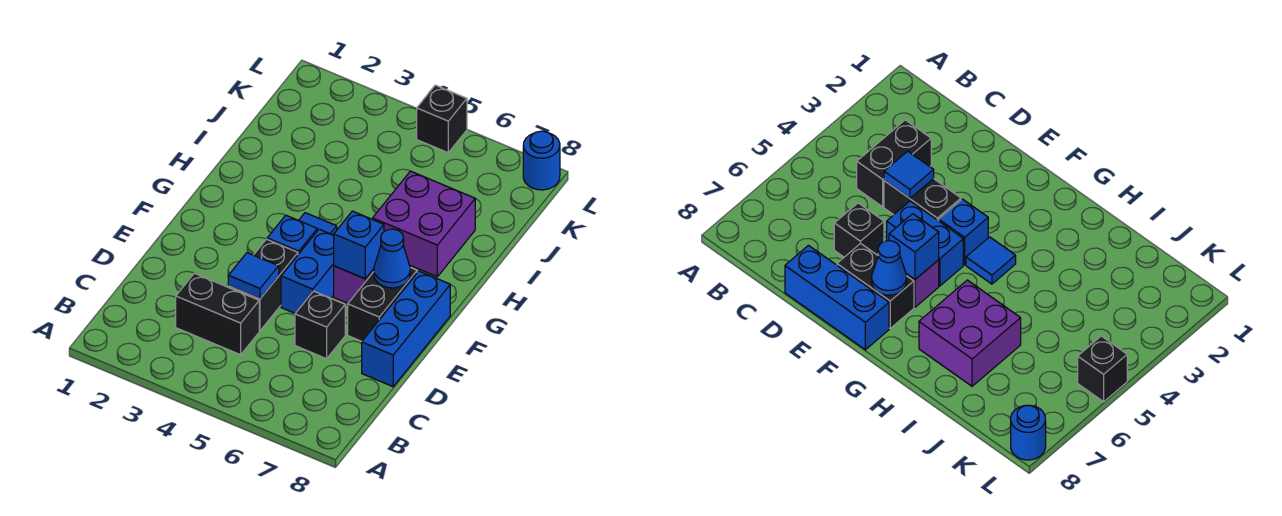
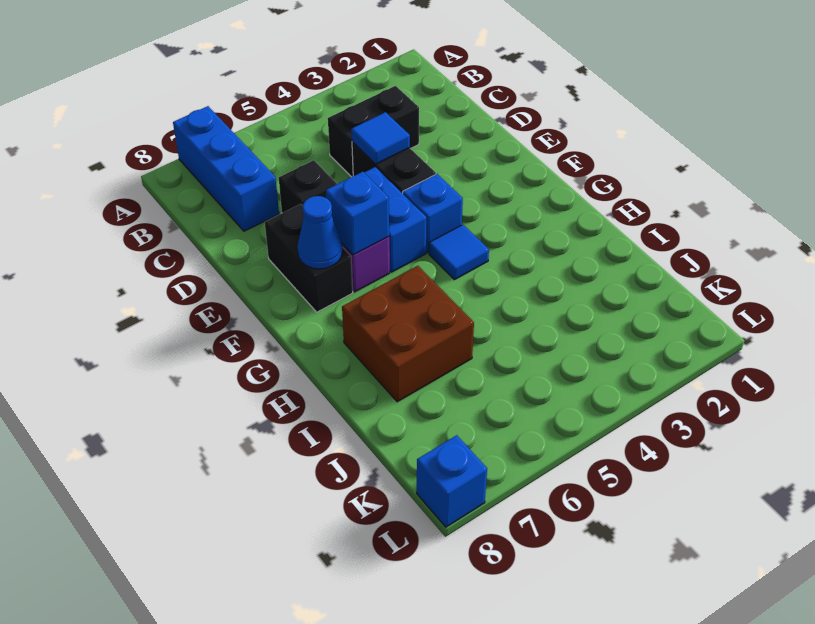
blue brick D8:F8 level 1 -> blue brick A7:C7 level 1
purple brick H6:I7 level 1 -> brown brick H6:I7 level 1
black brick L5 level 1 -> none
blue round brick L8 level 1 -> blue brick L8 level 1

